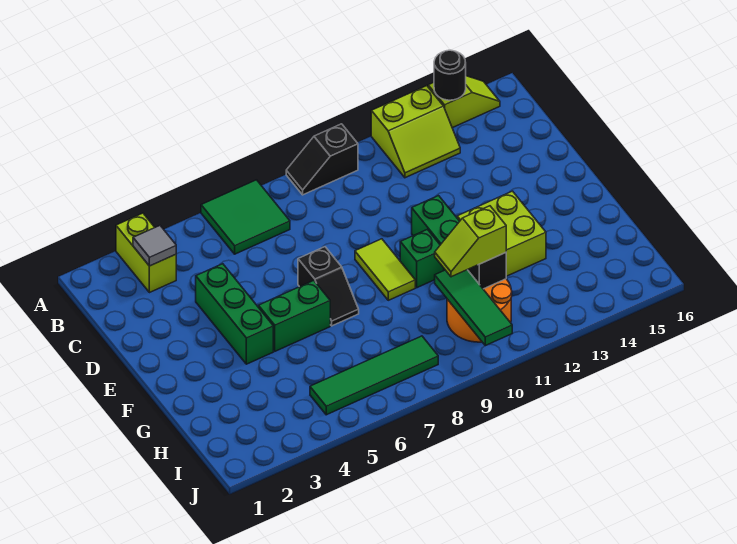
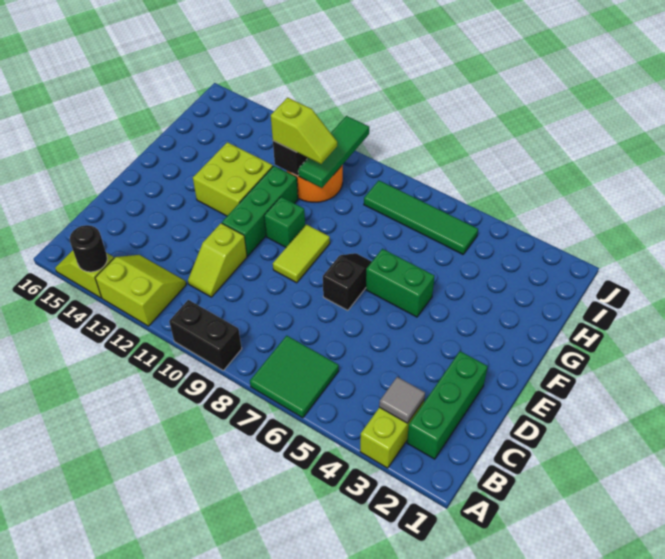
black slope A9:A10 level 1 top 10 -> black brick A9:A10 level 1
none -> lime slope C11:D11 level 1 top D
green brick D4:F4 level 1 -> green brick B2:D2 level 1

